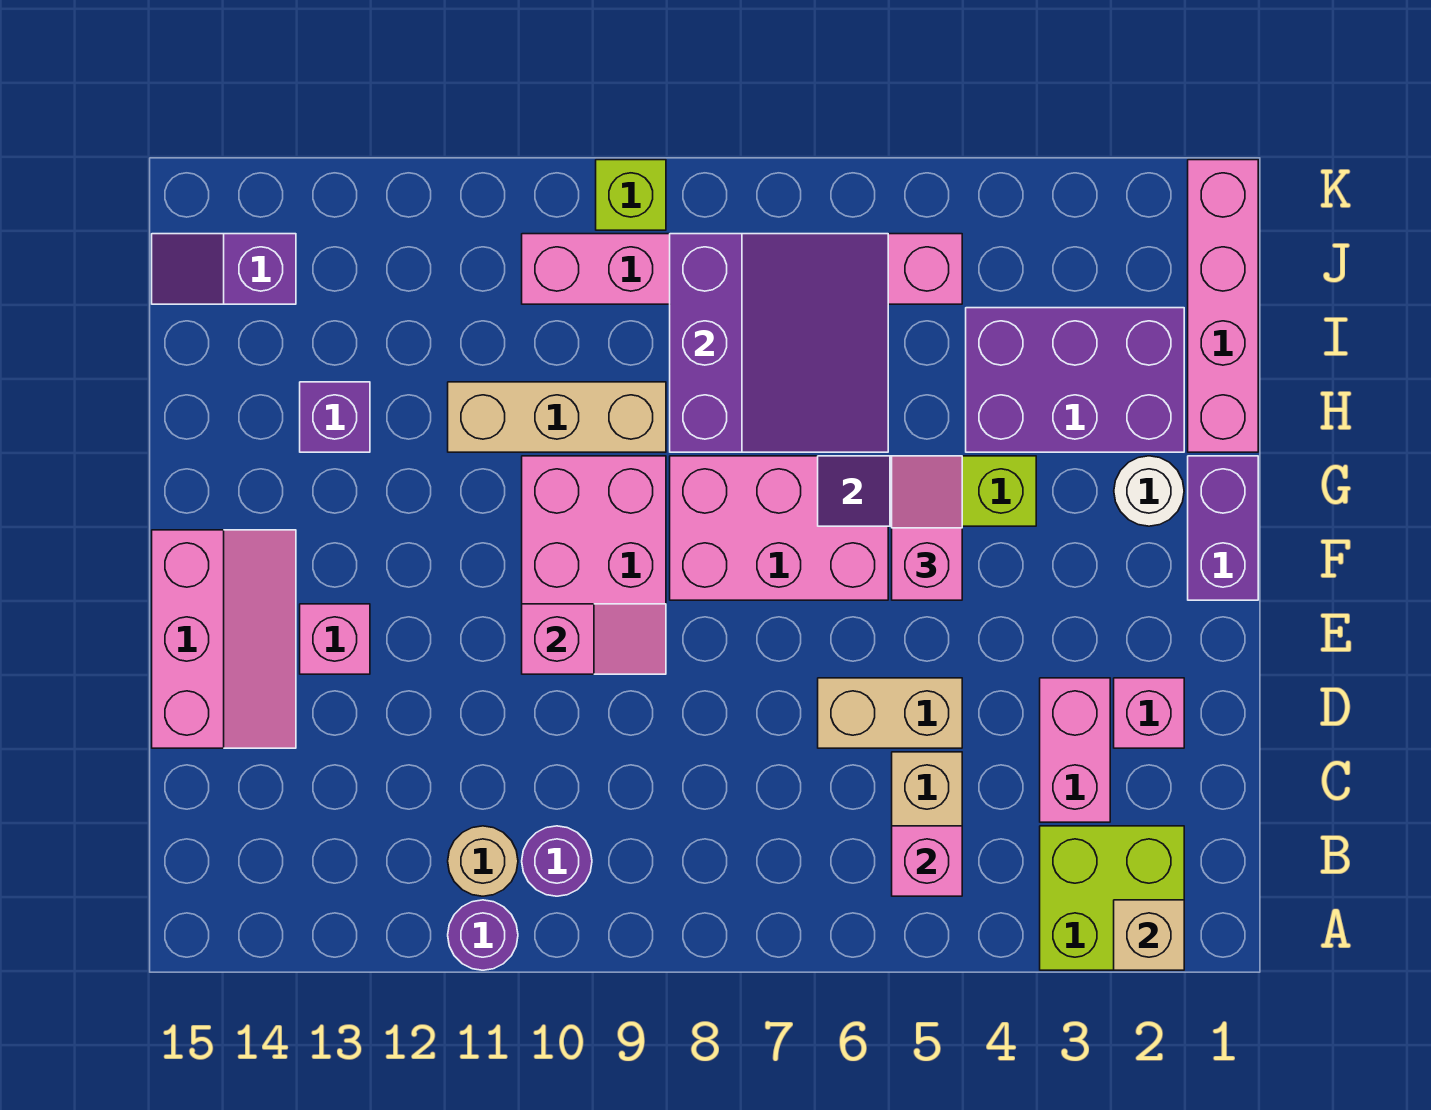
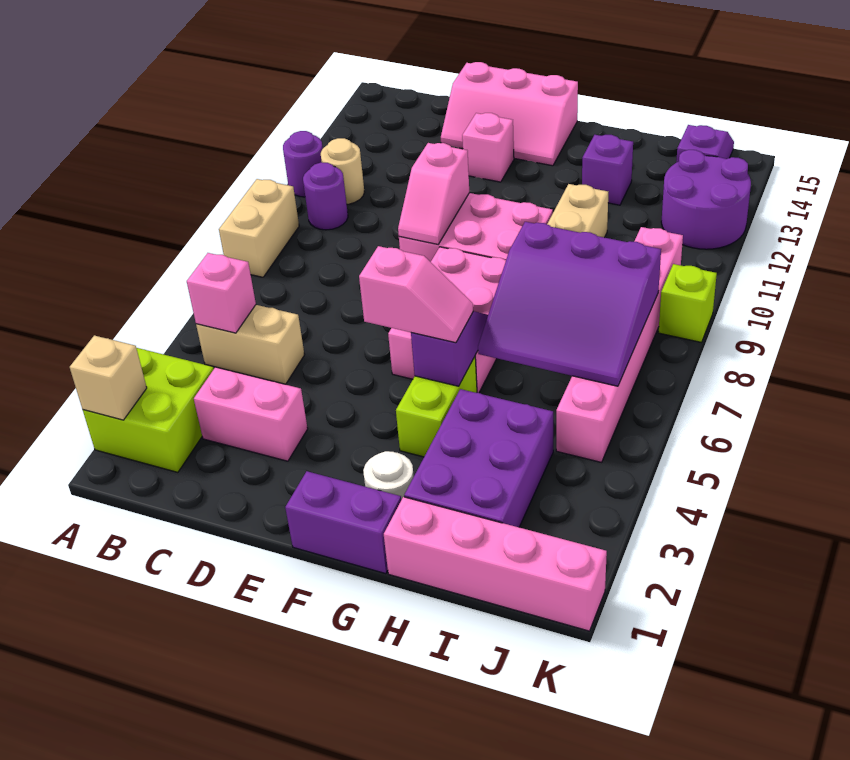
pink brick D2 level 1 -> none
tan brick D5:D6 level 1 -> tan brick A8:A9 level 1
none -> purple round brick J12:K13 level 1

